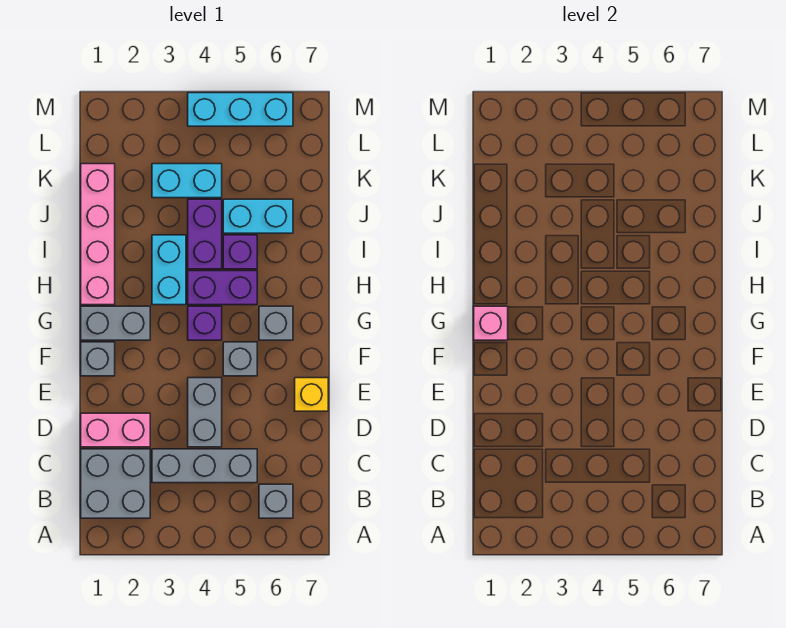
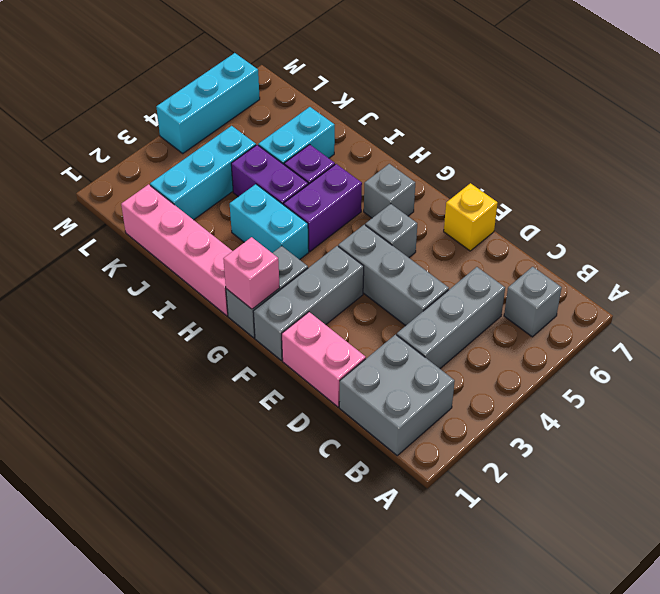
pink brick D1:D2 level 1 -> pink brick D1:E1 level 1
grey brick D4:E4 level 1 -> grey brick D4:F4 level 1
grey brick F1 level 1 -> grey brick F1:F3 level 1
purple brick G4 level 1 -> none
cyan brick K3:K4 level 1 -> cyan brick K2:K4 level 1

